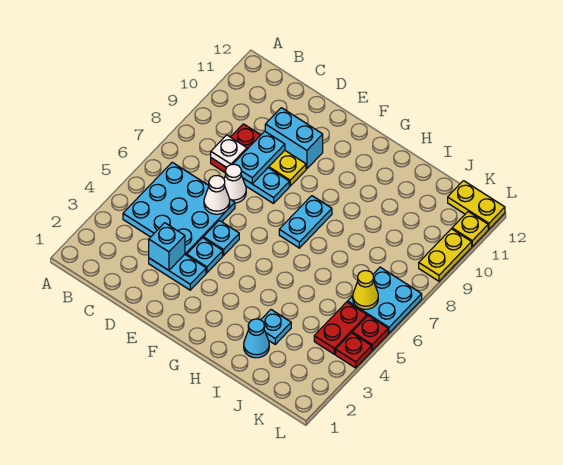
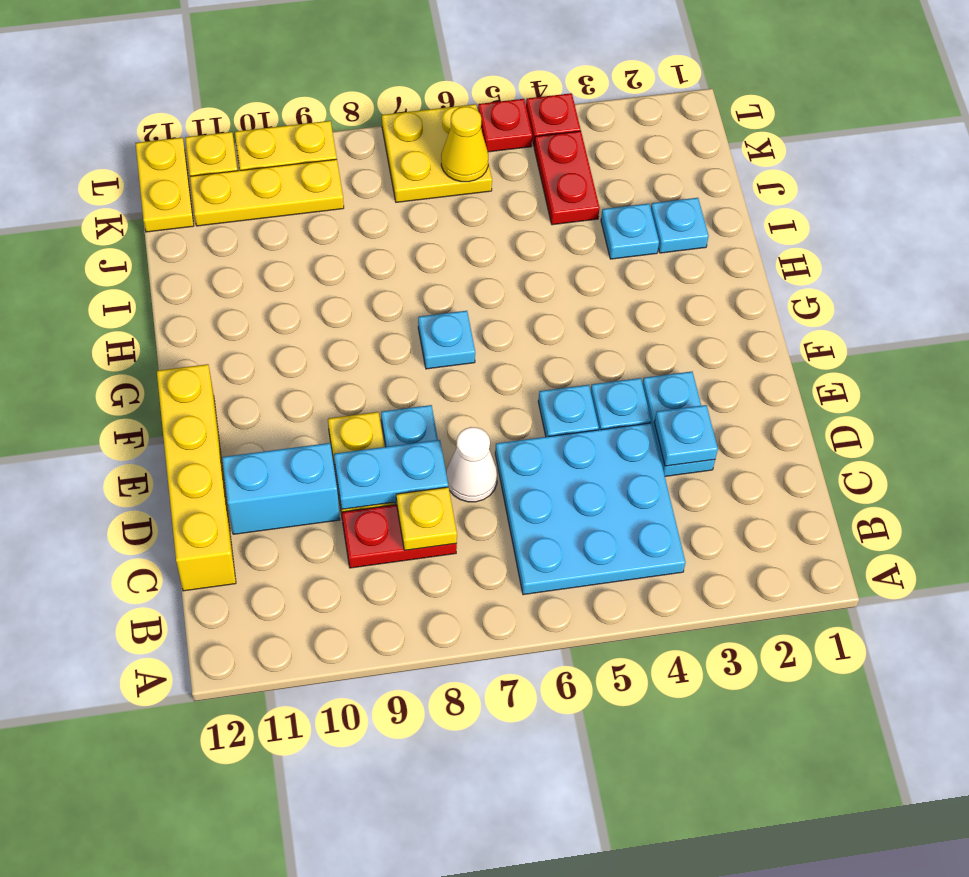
white plate C8 level 2 -> yellow plate C8 level 2
none -> yellow brick C12:F12 level 1
cyan brick D3 level 2 -> cyan plate D3 level 2
white cone D6 level 2 -> none
cyan brick D10:E10 level 1 -> cyan brick D10:D11 level 1
cyan plate G7:G8 level 1 -> cyan plate G7 level 1
cyan cone I2 level 1 -> cyan plate I2 level 1
red plate K4:K5 level 1 -> red plate J4:K4 level 1
cyan plate K6:L7 level 1 -> yellow plate K6:L7 level 1
none -> yellow plate K9:K11 level 1

